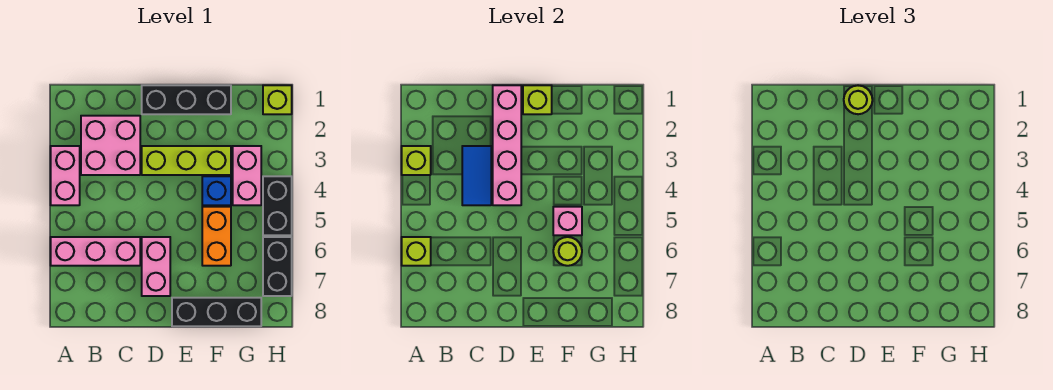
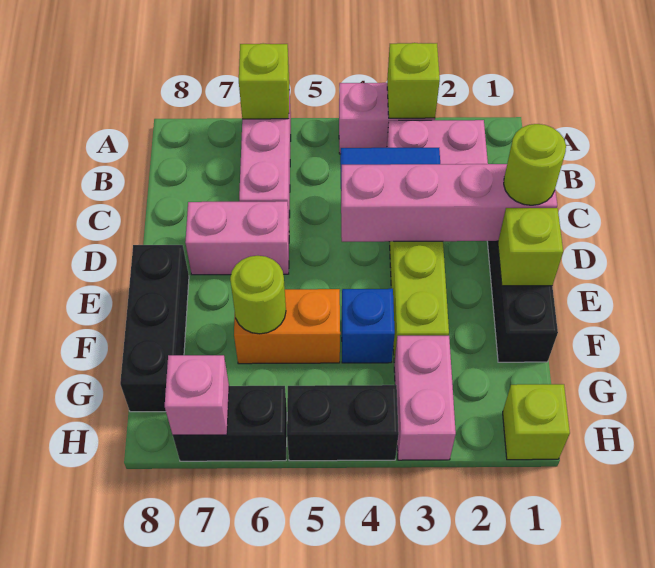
pink brick F5 level 2 -> pink brick H7 level 2
pink brick G3:G4 level 1 -> pink brick G3:H3 level 1

